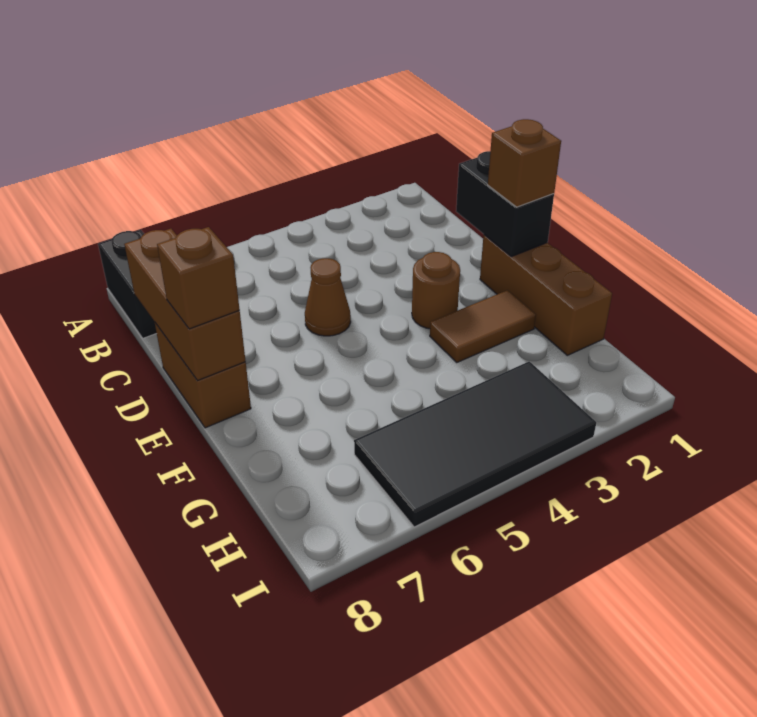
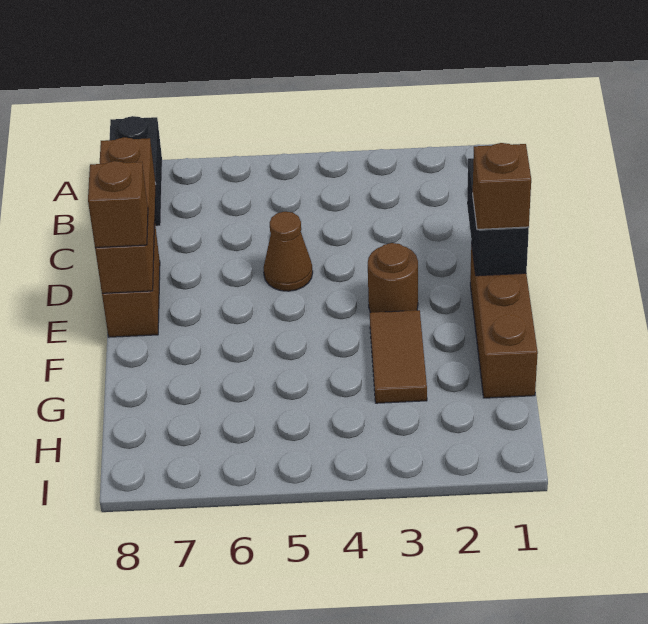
brown tile F2:F3 level 1 -> brown tile F3:G3 level 1
black tile H3:I6 level 1 -> none

